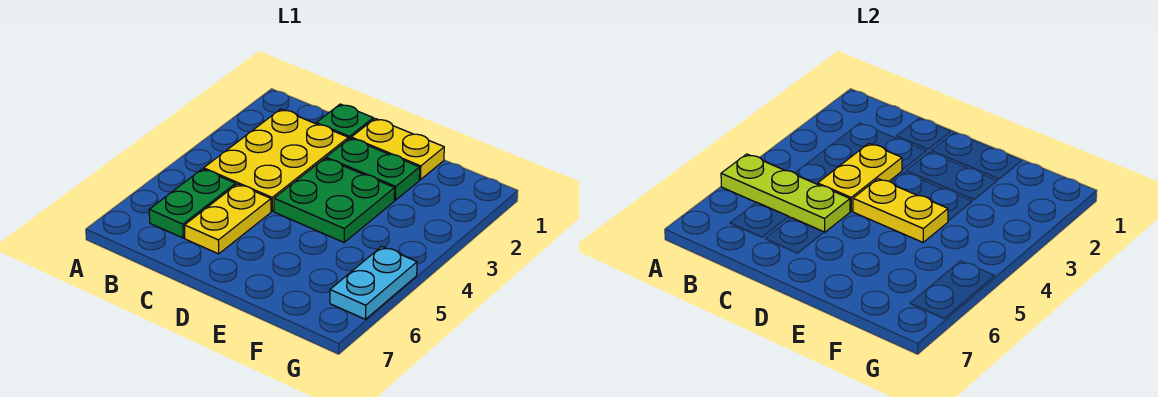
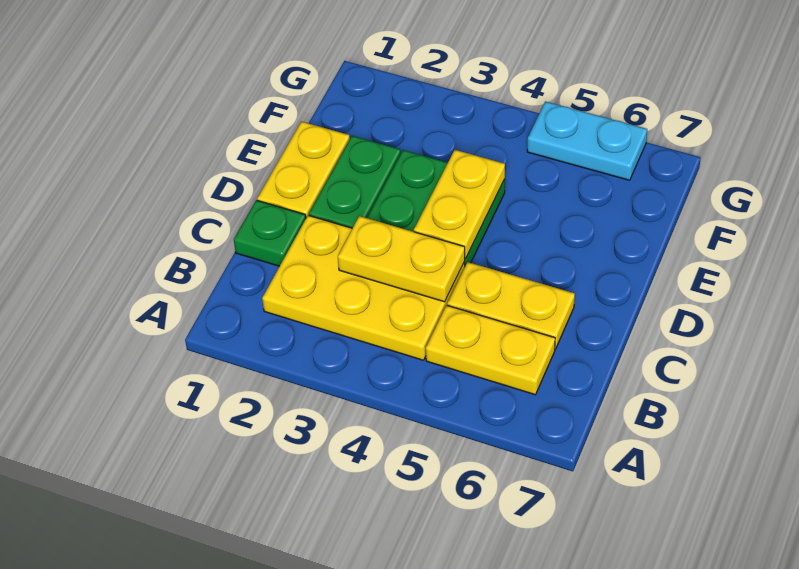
lime plate A5:C5 level 2 -> none
green plate B5:B6 level 1 -> yellow plate B5:B6 level 1

